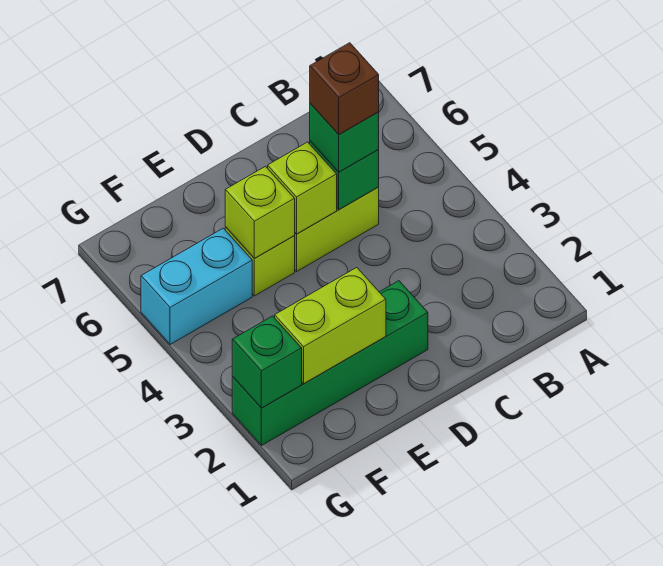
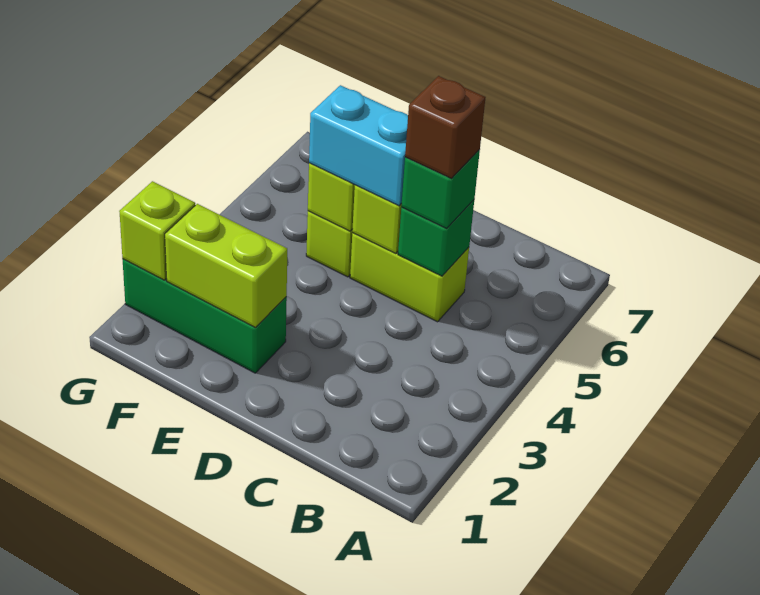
green brick D2:G2 level 1 -> green brick E2:G2 level 1
cyan brick F5:G5 level 1 -> cyan brick D5:E5 level 3
green brick G2 level 2 -> lime brick G2 level 2

